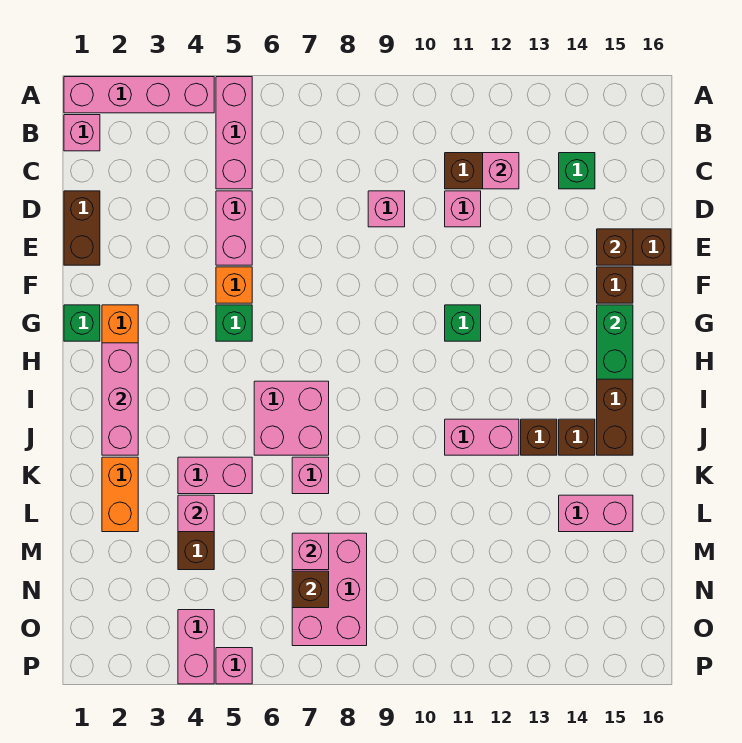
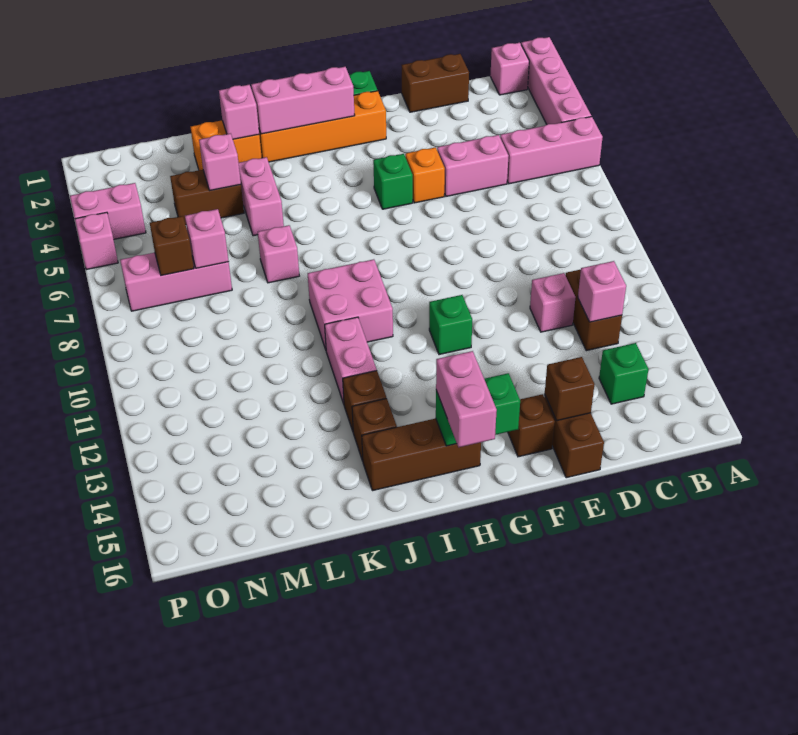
pink brick D9 level 1 -> pink brick K2 level 2
pink brick I6:J7 level 1 -> pink brick I9:J10 level 1
pink brick L14:L15 level 1 -> pink brick H15:H16 level 3
pink brick M7:O8 level 1 -> pink brick M7:O7 level 1

